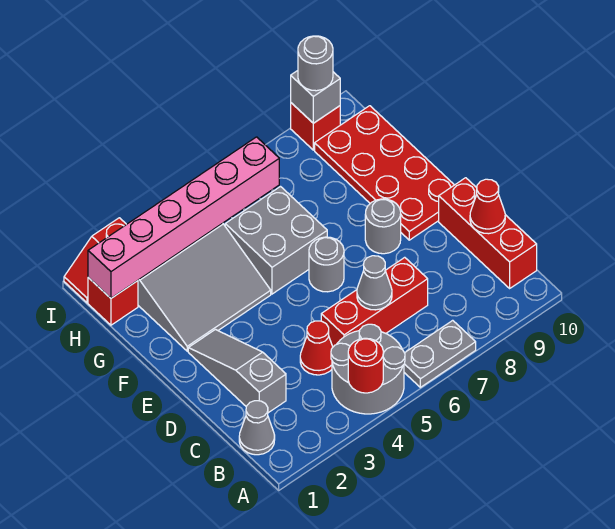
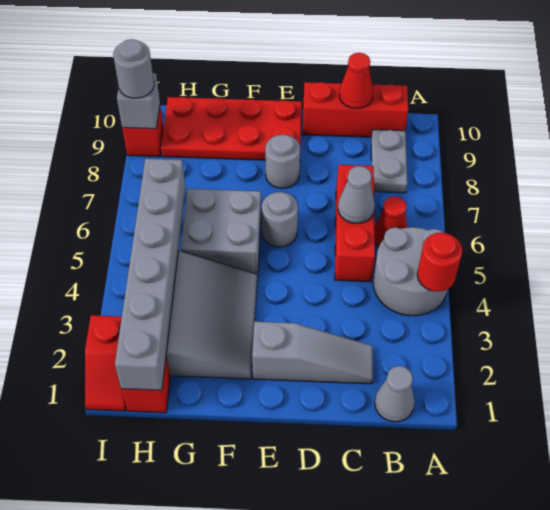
grey plate A6:A7 level 1 -> grey plate B8:B9 level 1
grey slope C2:E2 level 1 top C -> grey slope C2:E2 level 1 top E
red cone C4 level 1 -> red cone B6 level 1
pink brick H1:H6 level 2 -> grey brick H1:H6 level 2

